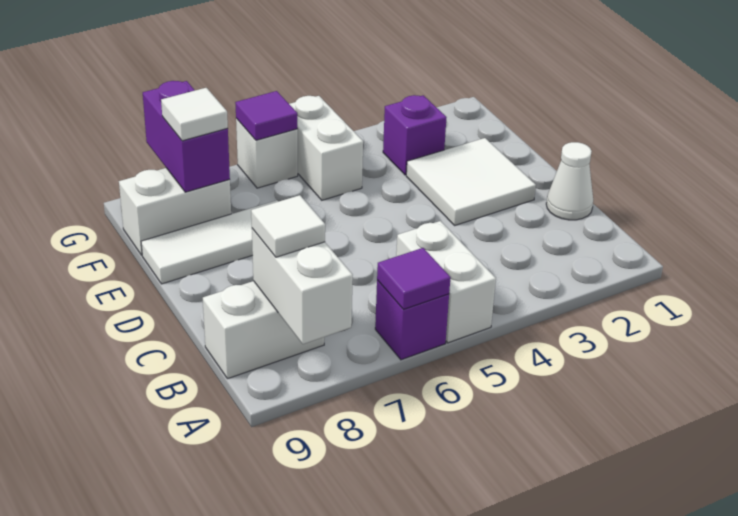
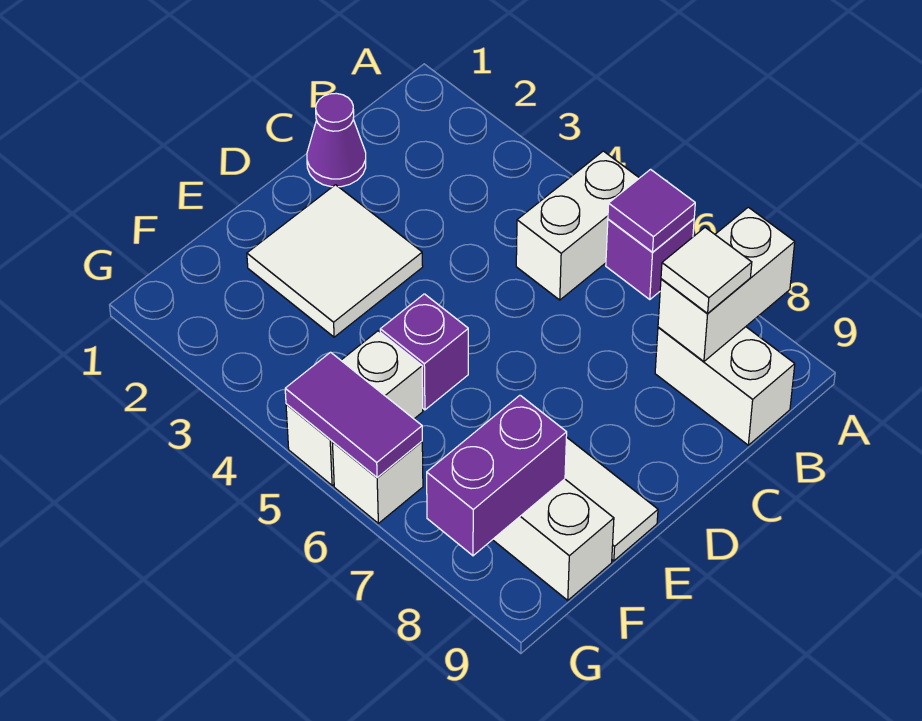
white cone C1 level 1 -> purple cone C1 level 1
purple brick F3 level 1 -> purple brick E5 level 1
white tile F8 level 3 -> none
purple tile G6 level 2 -> purple tile G5:G6 level 2

